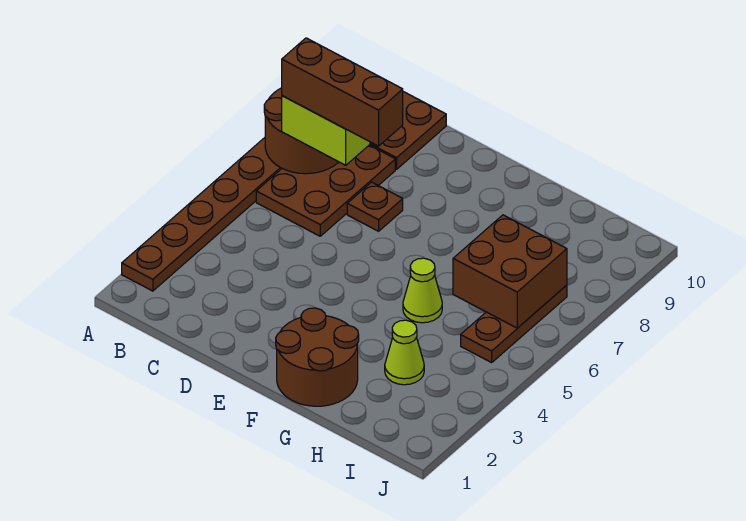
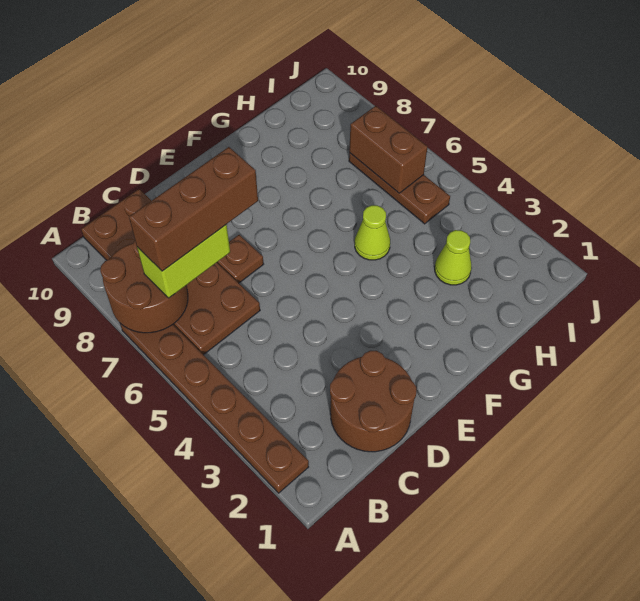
brown round brick F1:G2 level 1 -> brown round brick C1:D2 level 1
brown brick H6:I7 level 2 -> brown brick I6:I7 level 2

